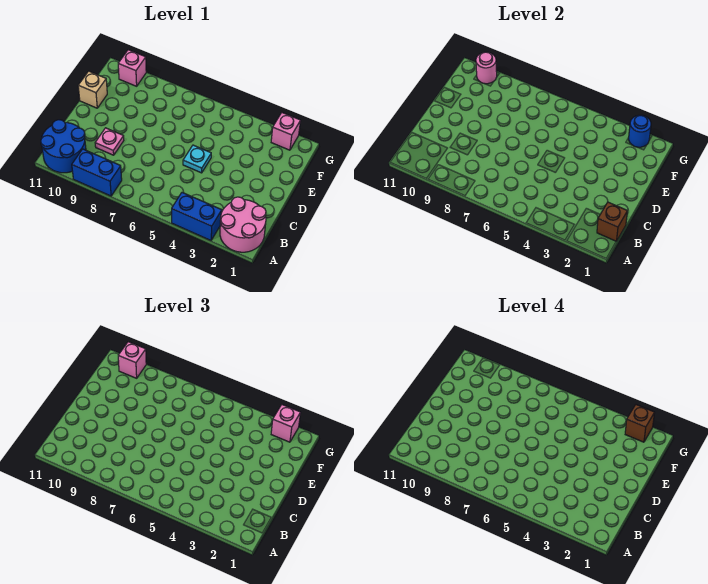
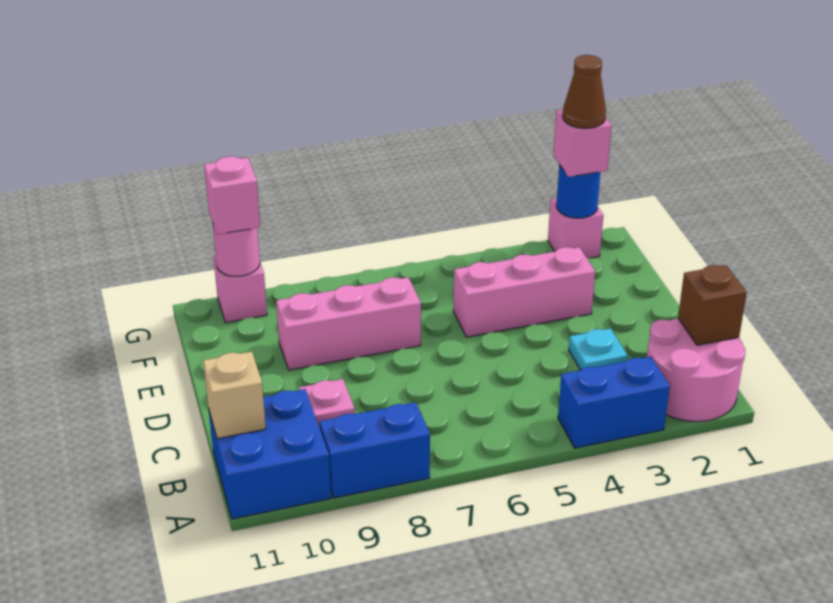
blue round brick A10:B11 level 1 -> blue brick A10:B11 level 1
cyan plate D5 level 1 -> cyan plate C3 level 1
none -> pink brick E3:E5 level 1
none -> pink brick E7:E9 level 1
tan brick E11 level 1 -> tan brick B11 level 2
brown brick G2 level 4 -> brown cone G2 level 4

